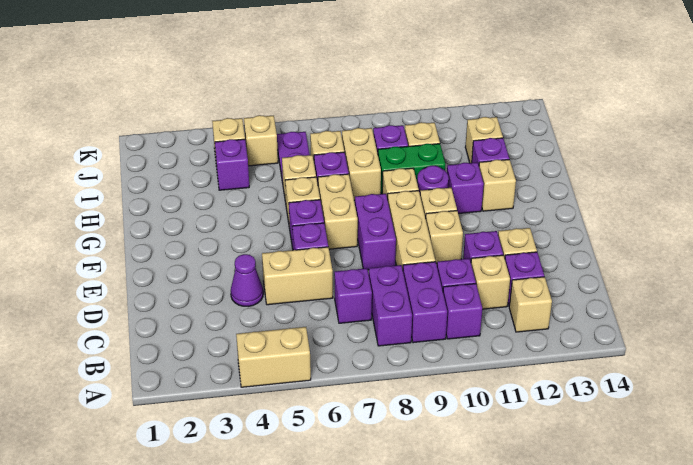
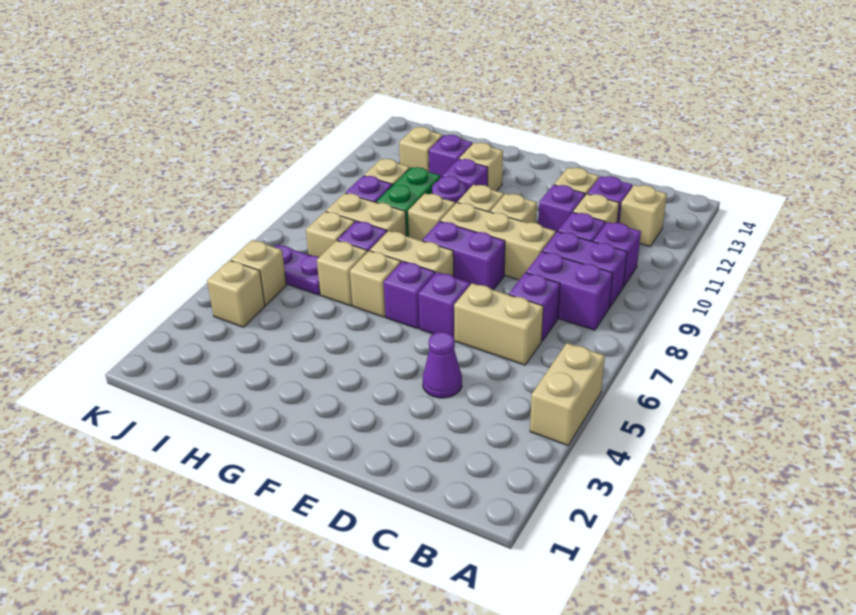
tan brick D5:D6 level 1 -> tan brick C6:D6 level 1
purple brick I4 level 1 -> none

